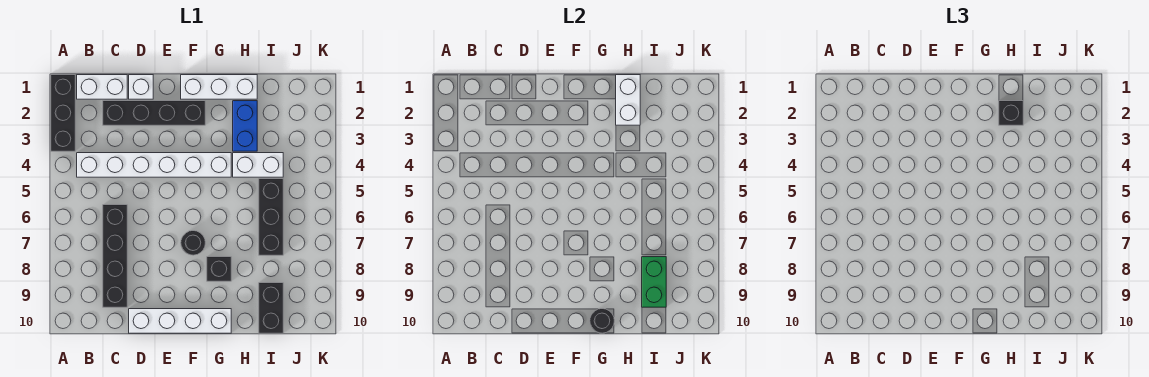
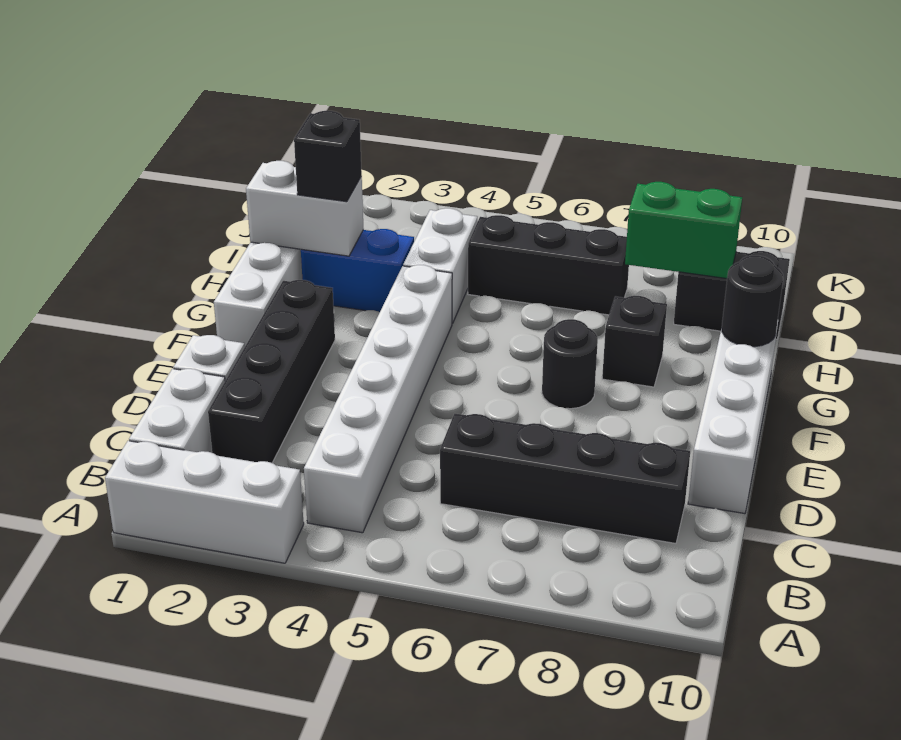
black brick A1:A3 level 1 -> white brick A1:A3 level 1

